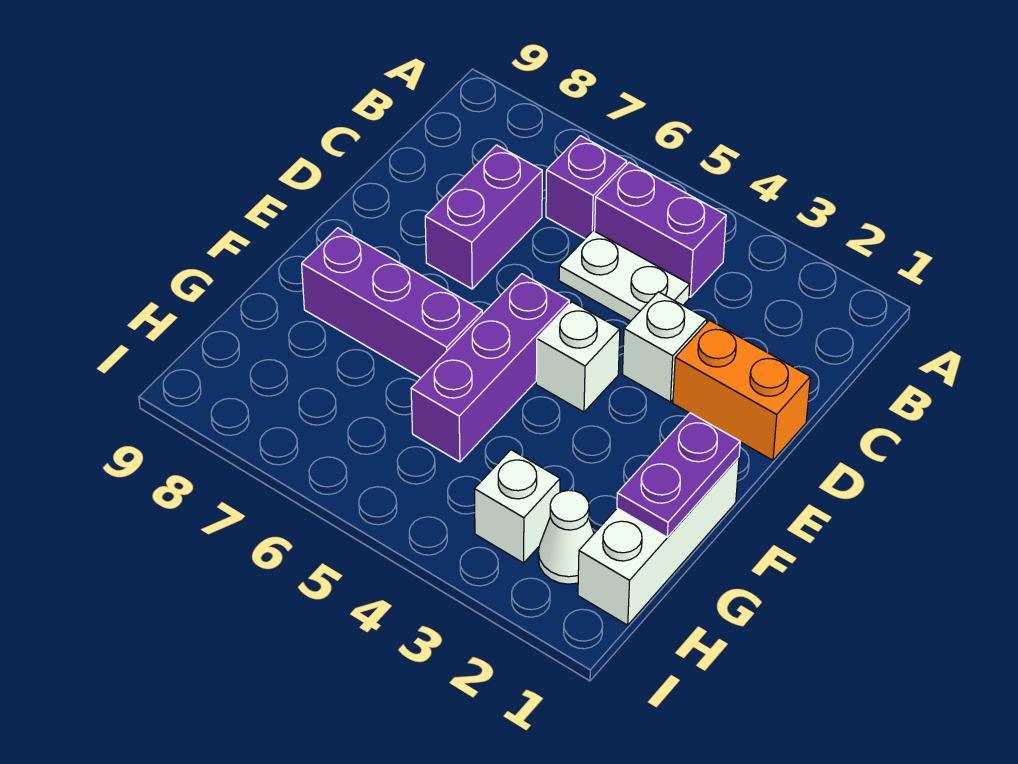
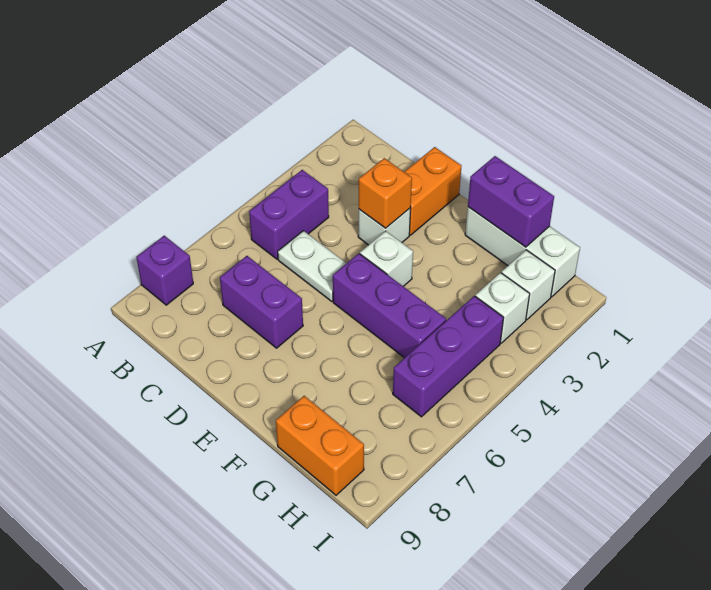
purple brick B6 level 1 -> purple brick A8 level 1
white plate C4:C5 level 1 -> white plate C5:D5 level 1
none -> orange brick D3 level 2
purple plate F1:G1 level 2 -> purple brick F1:G1 level 2
purple brick F6:F8 level 1 -> purple brick H4:H6 level 1
none -> orange brick G9:H9 level 1
white cone H2 level 1 -> white brick H2 level 1

